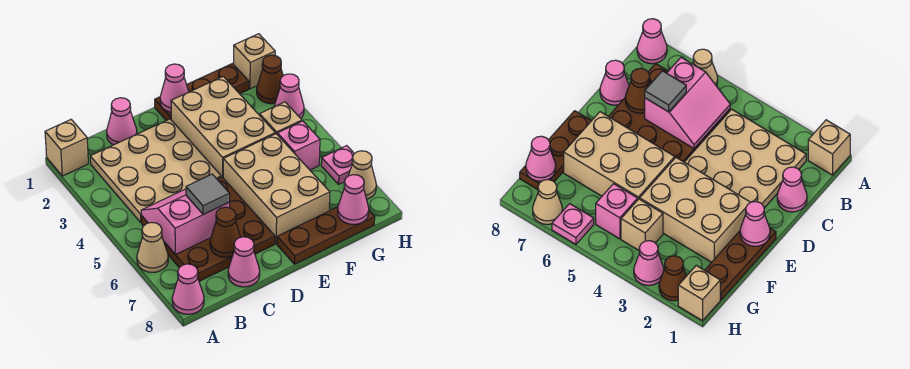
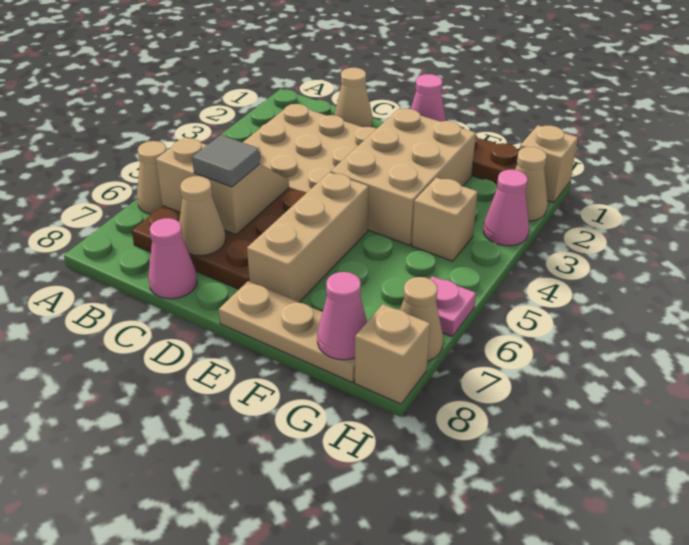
tan brick A1 level 1 -> tan brick H8 level 1
pink cone A8 level 1 -> none
pink slope B5:C6 level 2 top 6 -> tan slope B5:C6 level 2 top 6
pink cone C1 level 1 -> tan cone C1 level 1
brown cone C7 level 2 -> tan cone C7 level 2
tan brick E5:F7 level 1 -> tan brick E5:E7 level 1
brown plate E8:G8 level 1 -> tan plate E8:G8 level 1
pink brick G5 level 1 -> none
brown cone H2 level 1 -> tan cone H2 level 1

